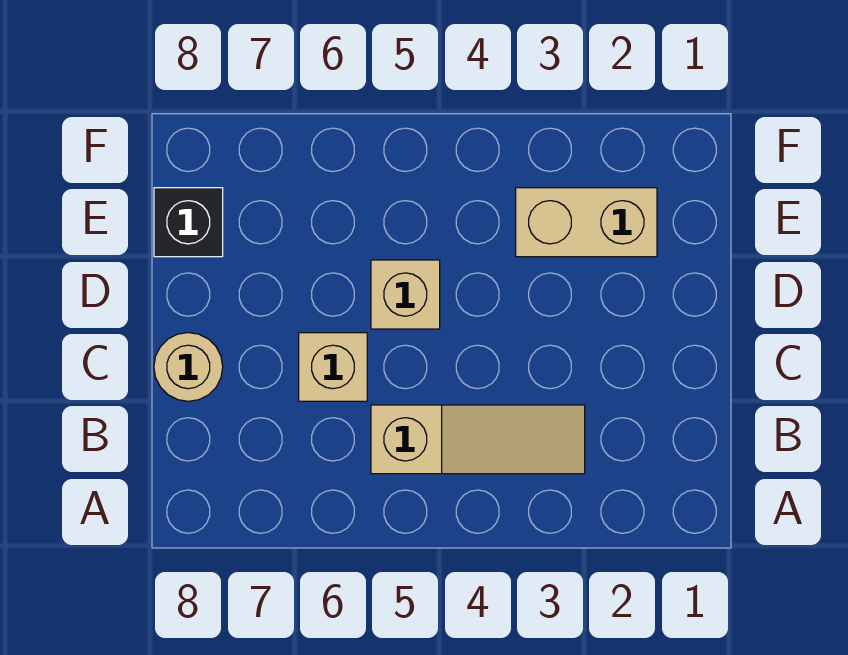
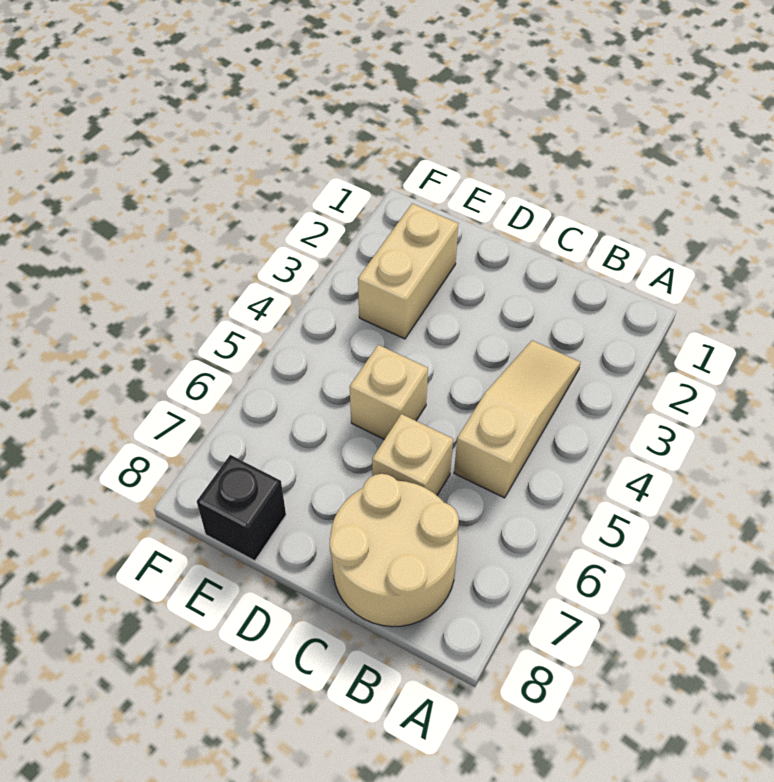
tan round brick C8 level 1 -> tan round brick B7:C8 level 1

